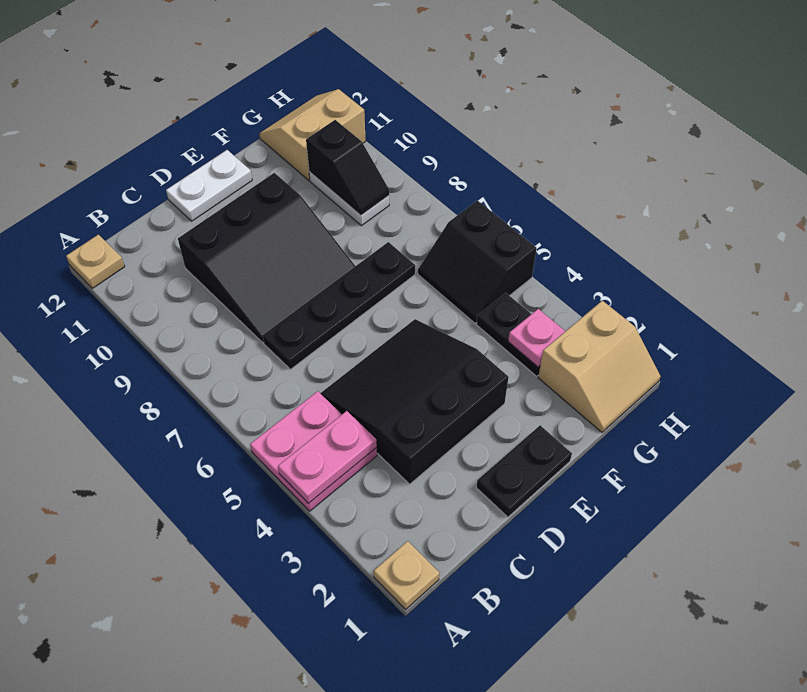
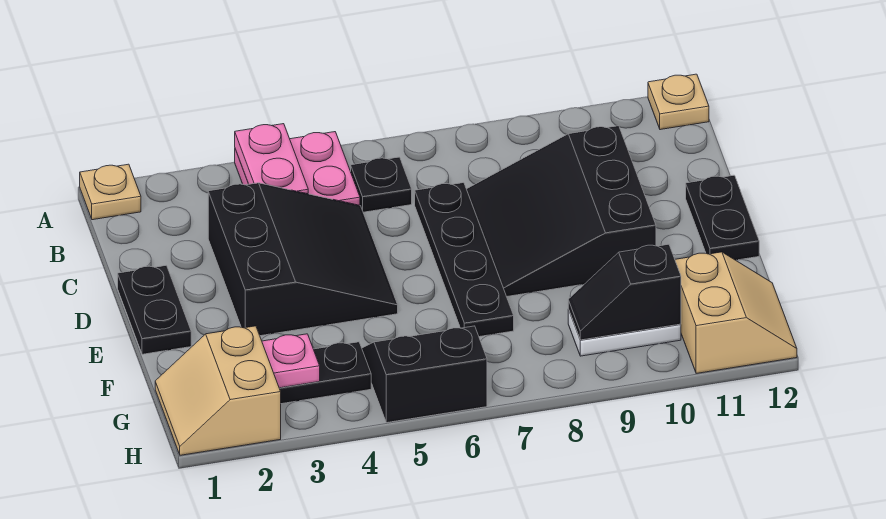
none -> black plate B6 level 1
white plate D12:E12 level 1 -> black plate D12:E12 level 1

